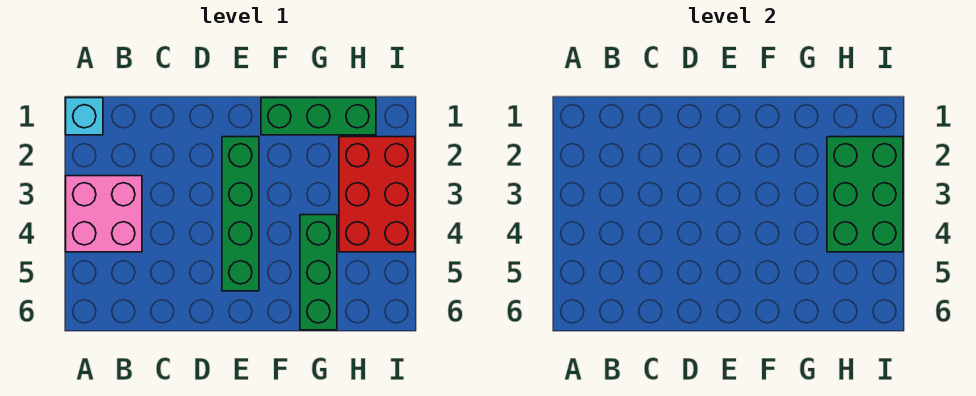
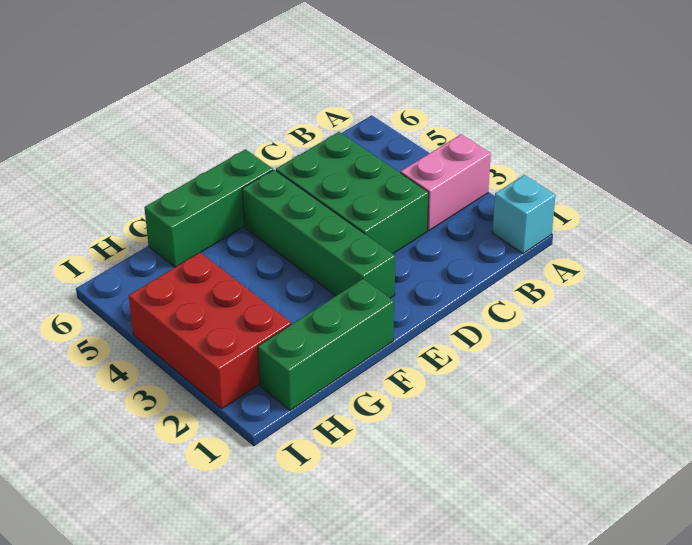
pink brick A3:B4 level 1 -> pink brick A3:B3 level 1
green brick G4:G6 level 1 -> green brick E6:G6 level 1
green brick H2:I4 level 2 -> green brick C3:D5 level 1

